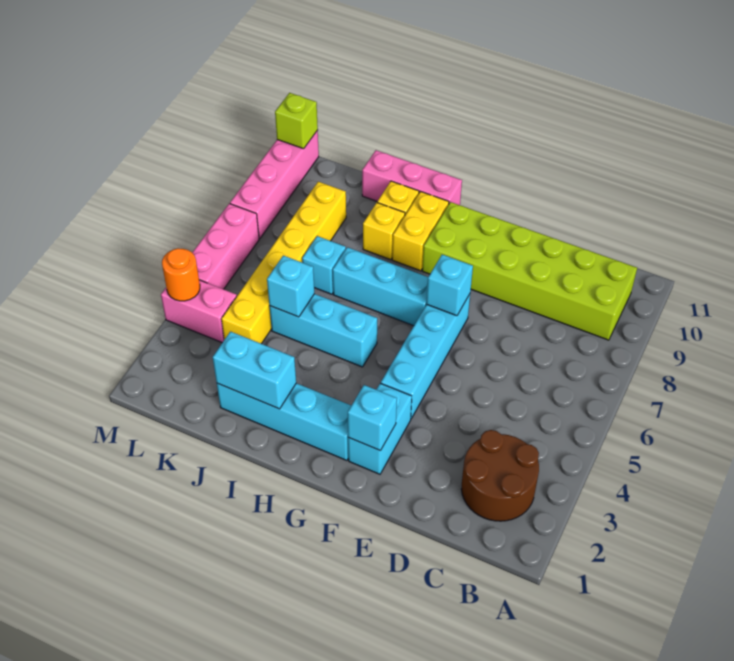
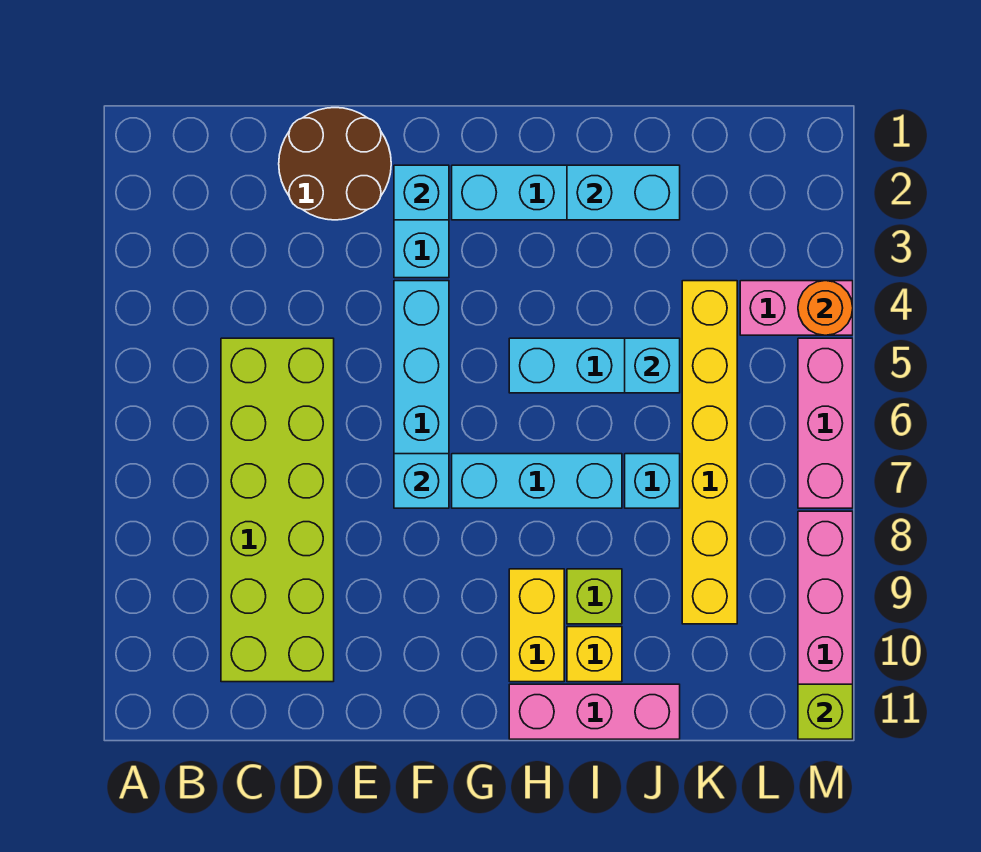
brown round brick B2:C3 level 1 -> brown round brick D1:E2 level 1
lime brick B9:G10 level 1 -> lime brick C5:D10 level 1
yellow brick I9 level 1 -> lime brick I9 level 1

